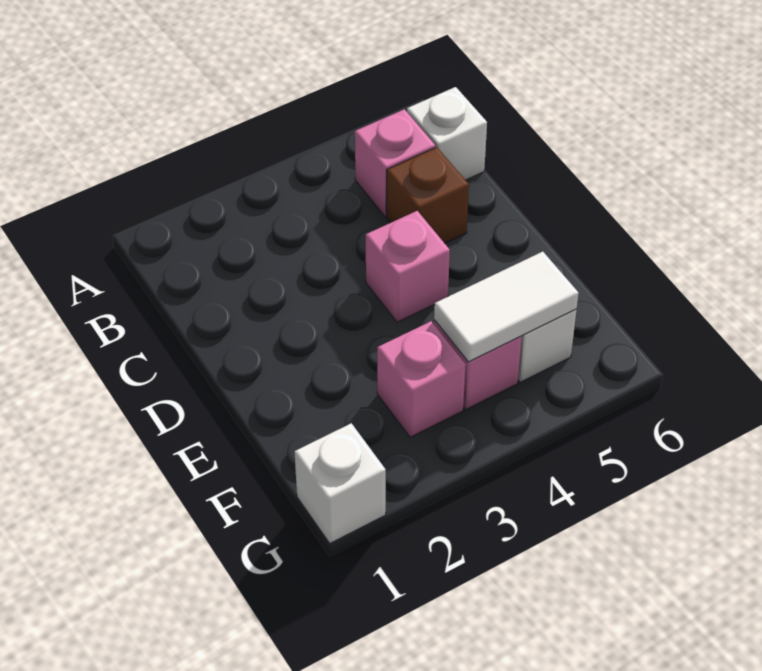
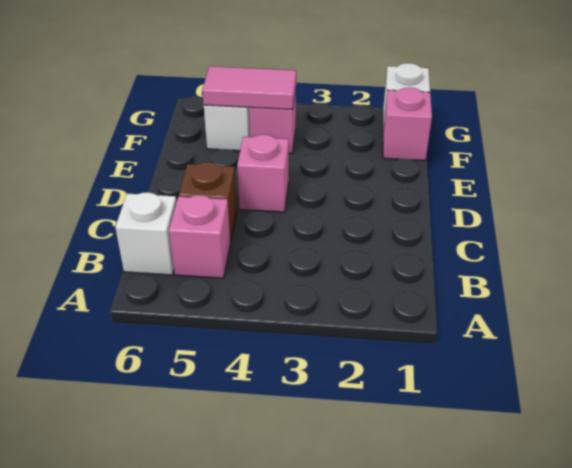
pink brick F3 level 1 -> pink brick F1 level 1
white tile F4:F5 level 2 -> pink tile F4:F5 level 2

